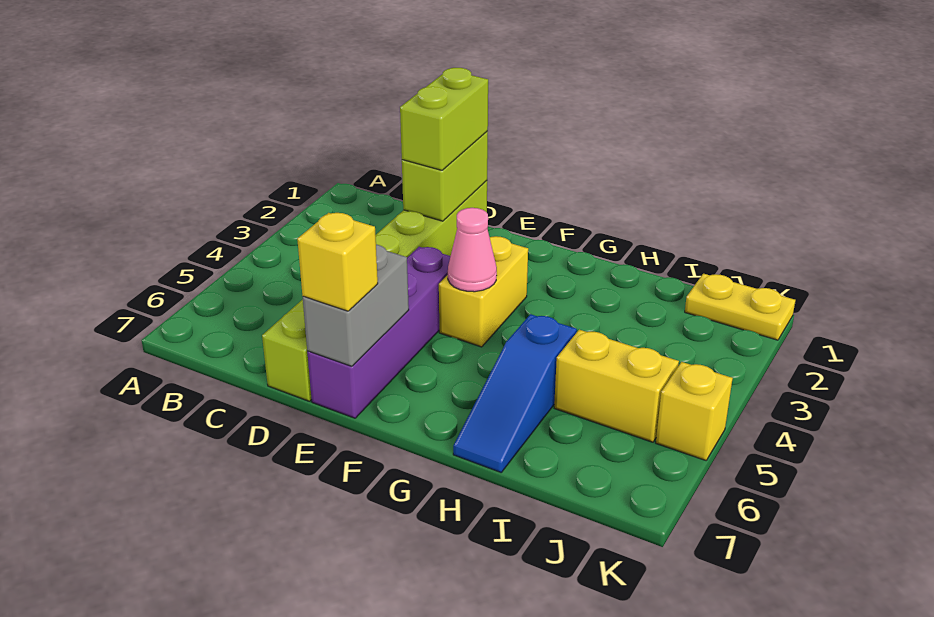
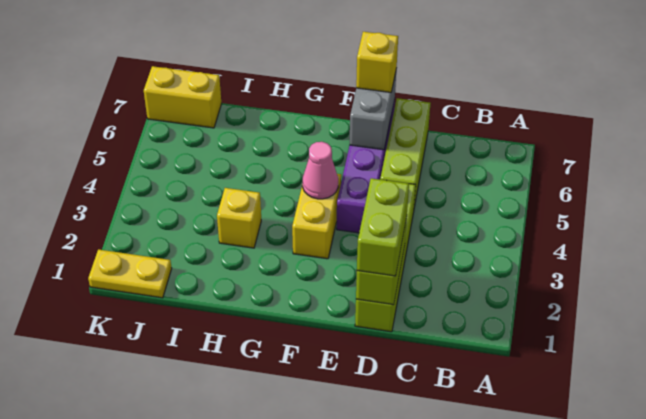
blue slope H5:H7 level 1 top 5 -> none
yellow brick I5:J5 level 1 -> yellow brick J7:K7 level 1
yellow brick K5 level 1 -> yellow brick H3 level 1

